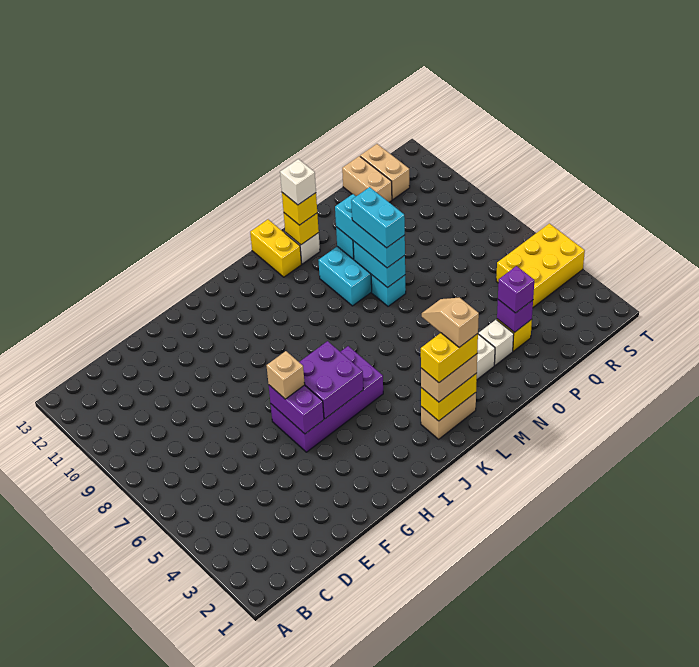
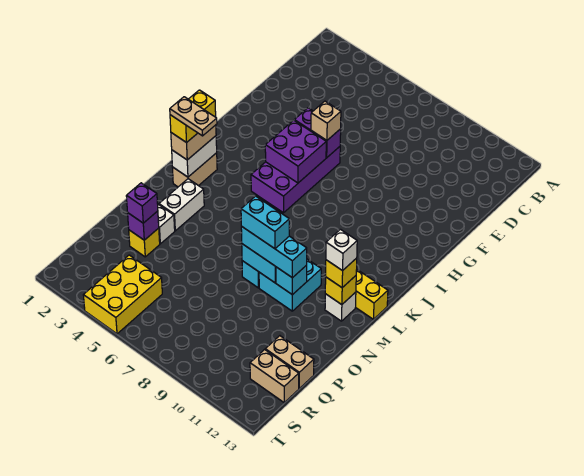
yellow brick K2:L2 level 2 -> white brick K2:L2 level 2
tan slope L2:L3 level 5 top 2 -> tan plate L2:L3 level 5

